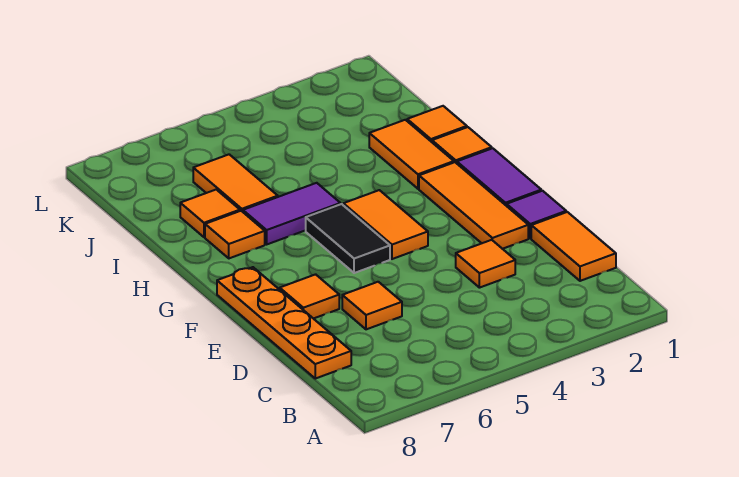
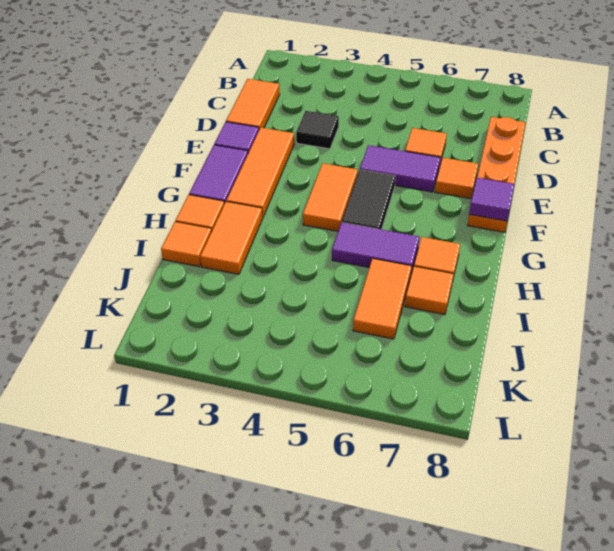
orange tile D3 level 1 -> black tile D3 level 1
none -> purple tile E5:E6 level 1
none -> purple tile F8 level 2

